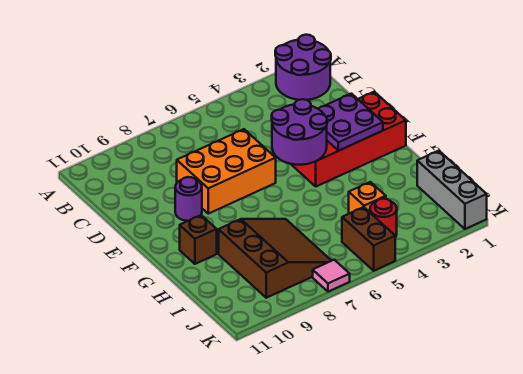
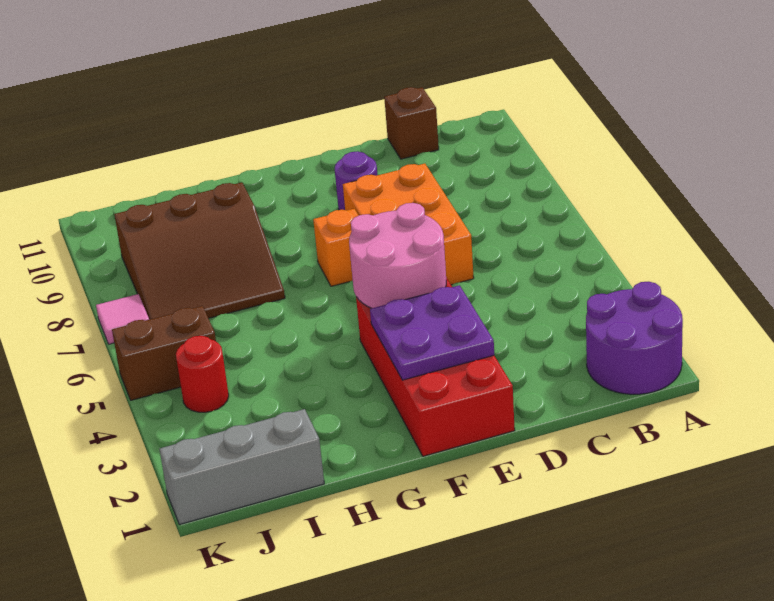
purple round brick E4:F5 level 2 -> pink round brick E4:F5 level 2
brown brick G10 level 1 -> brown brick C11 level 1
orange brick I4 level 1 -> orange brick F7 level 1

